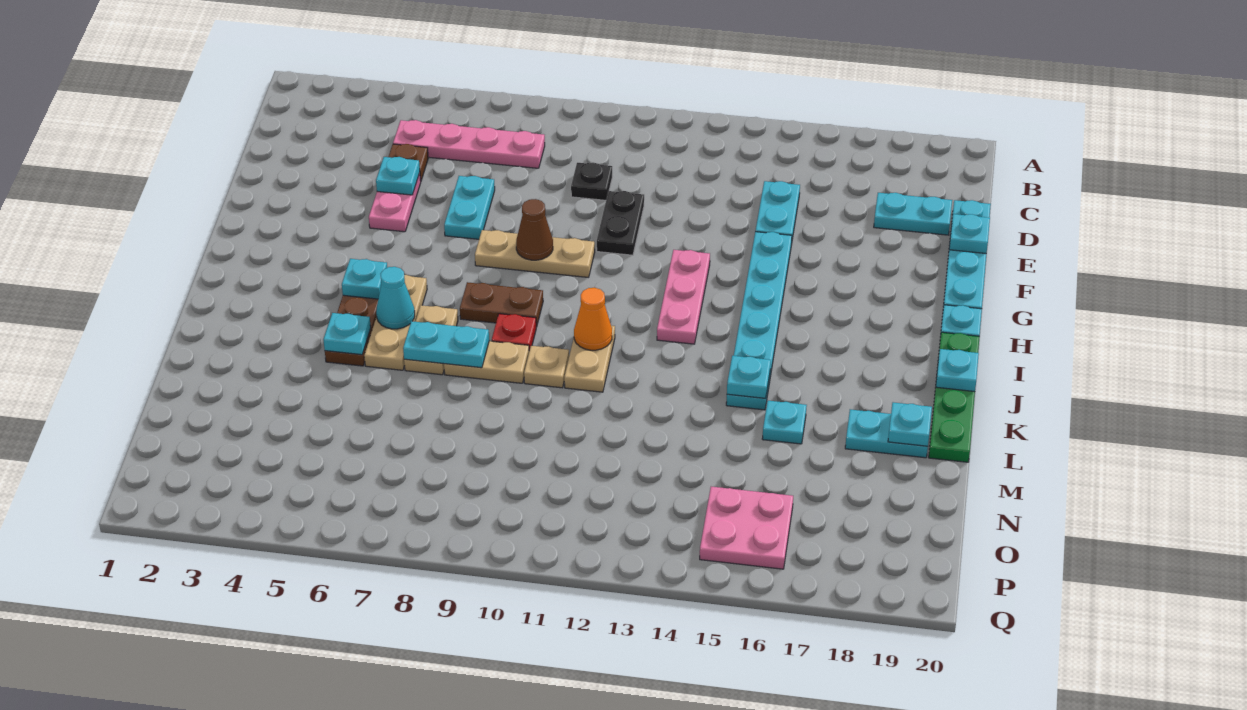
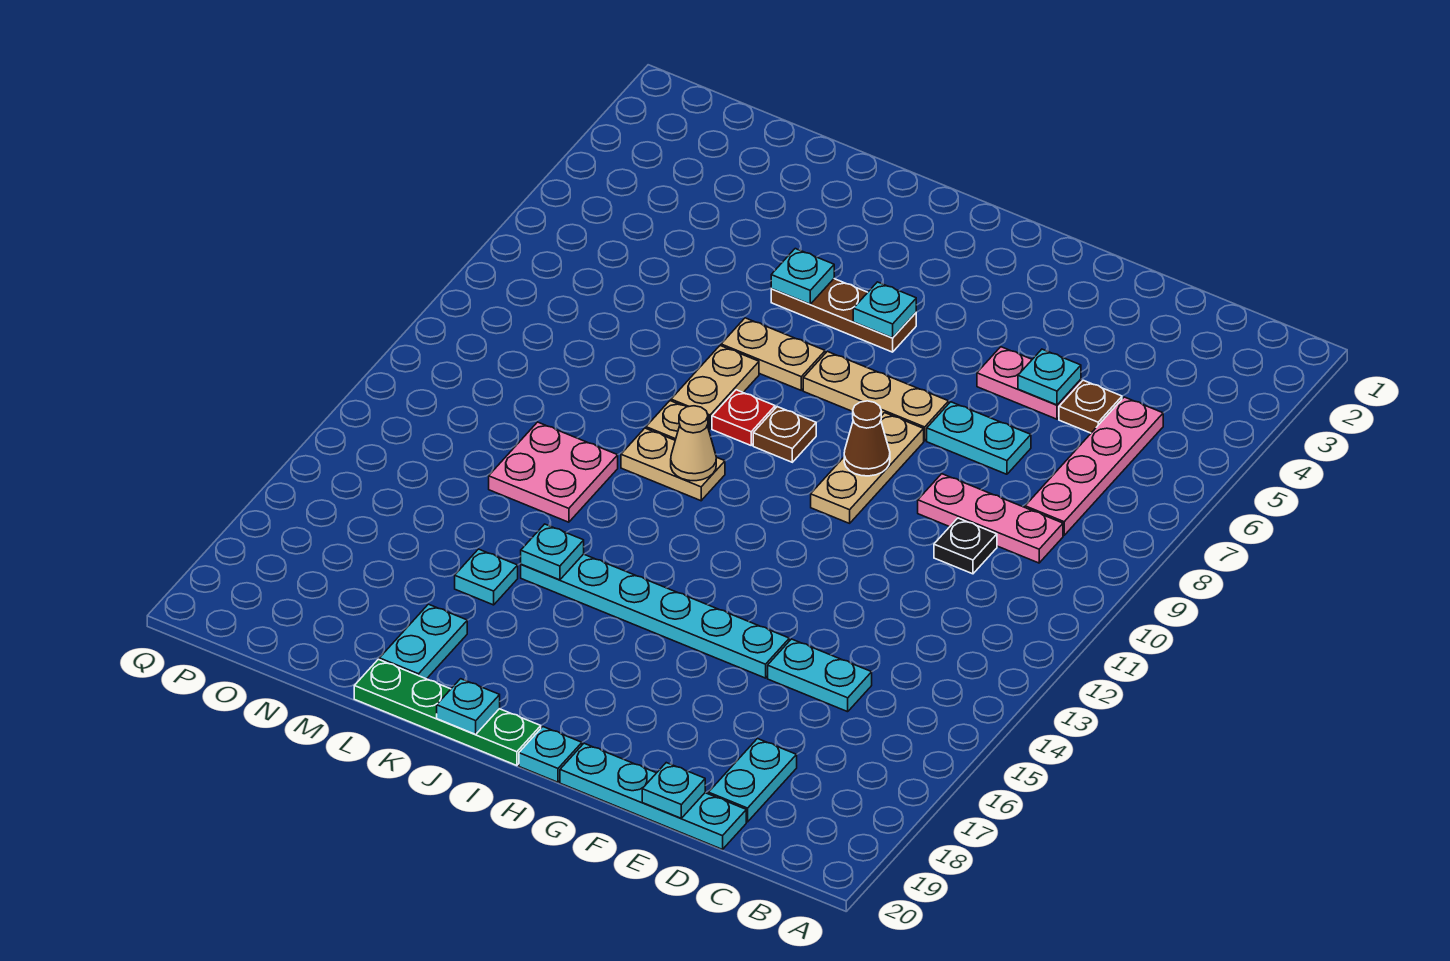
black plate E11:F11 level 1 -> none
pink plate G13:I13 level 1 -> pink plate C9:E9 level 1
tan plate I6:K6 level 1 -> tan plate G7:I7 level 1
brown plate I8:I9 level 1 -> brown plate I9 level 1
cyan cone J6 level 2 -> none
orange cone J11 level 2 -> tan cone J11 level 2
cyan plate K7:K8 level 2 -> none
cyan plate L19 level 2 -> none
pink plate O15:P16 level 1 -> pink plate L12:M13 level 1

